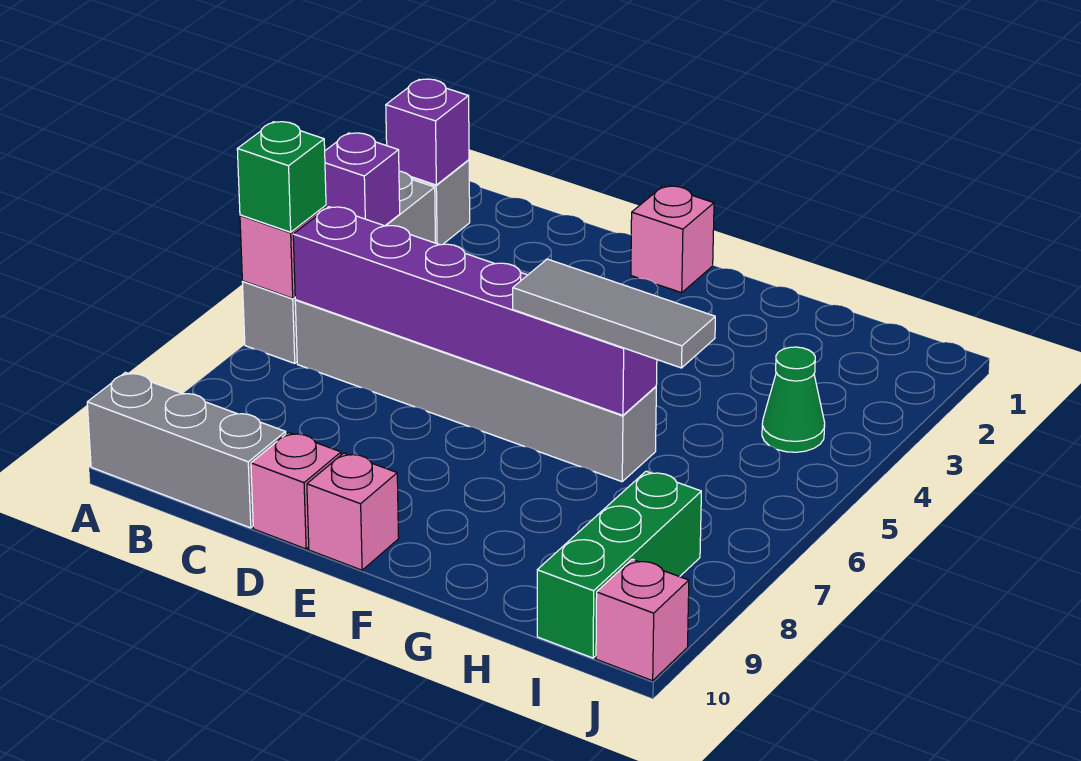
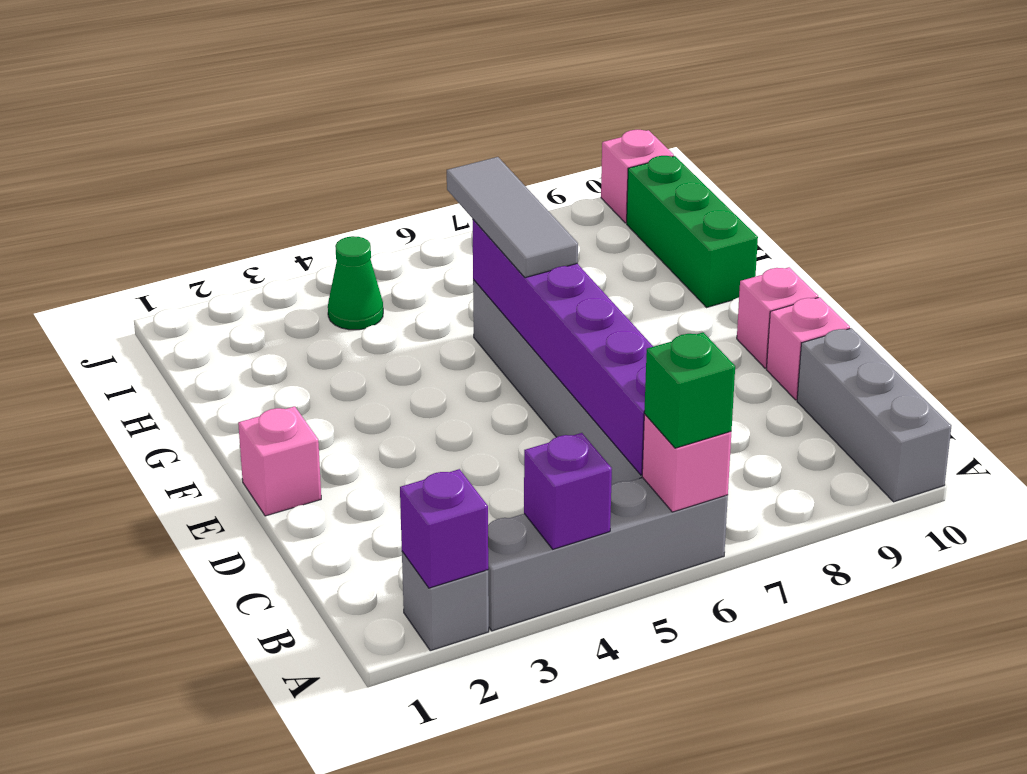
green brick I8:I10 level 1 -> green brick G10:I10 level 1

